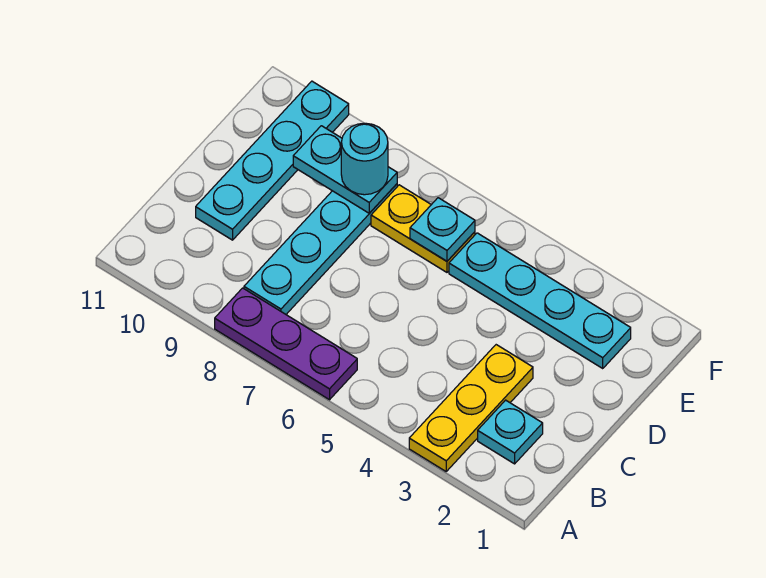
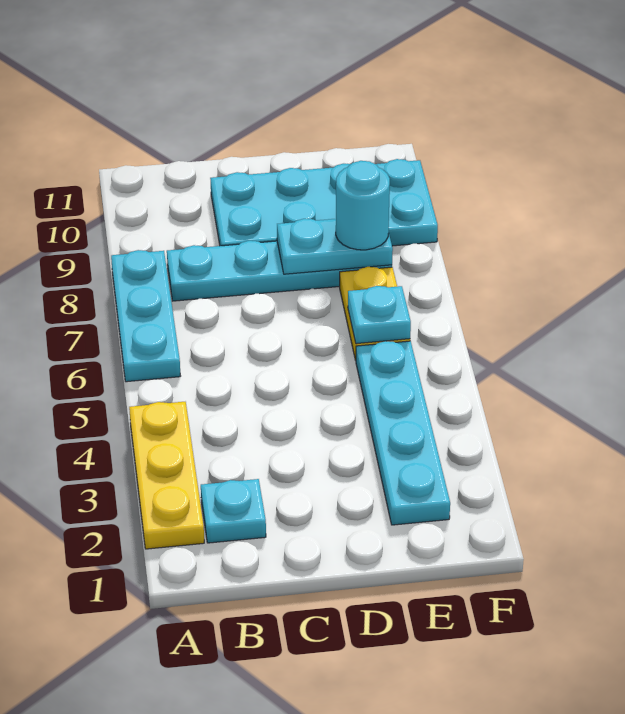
yellow plate A3:C3 level 1 -> yellow plate A2:A4 level 1
purple plate A6:A8 level 1 -> cyan plate A6:A8 level 1
cyan plate C10:F10 level 1 -> cyan plate C9:F10 level 1
cyan plate E8:E9 level 2 -> cyan plate D8:E8 level 2

